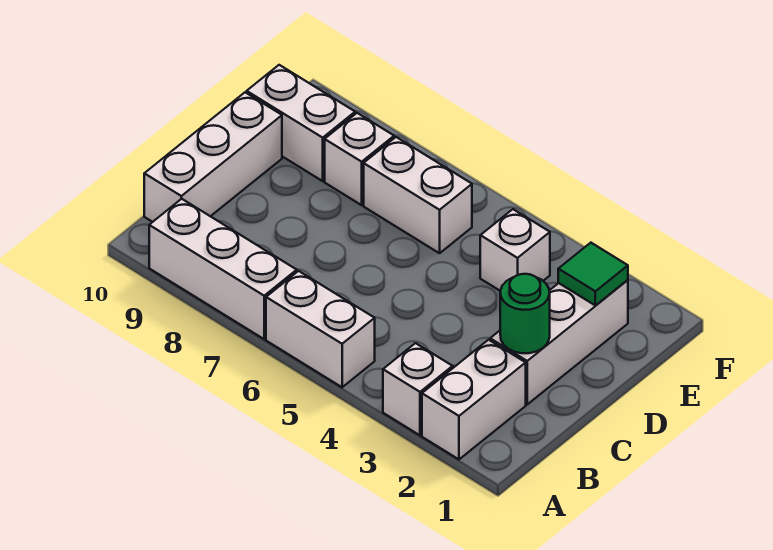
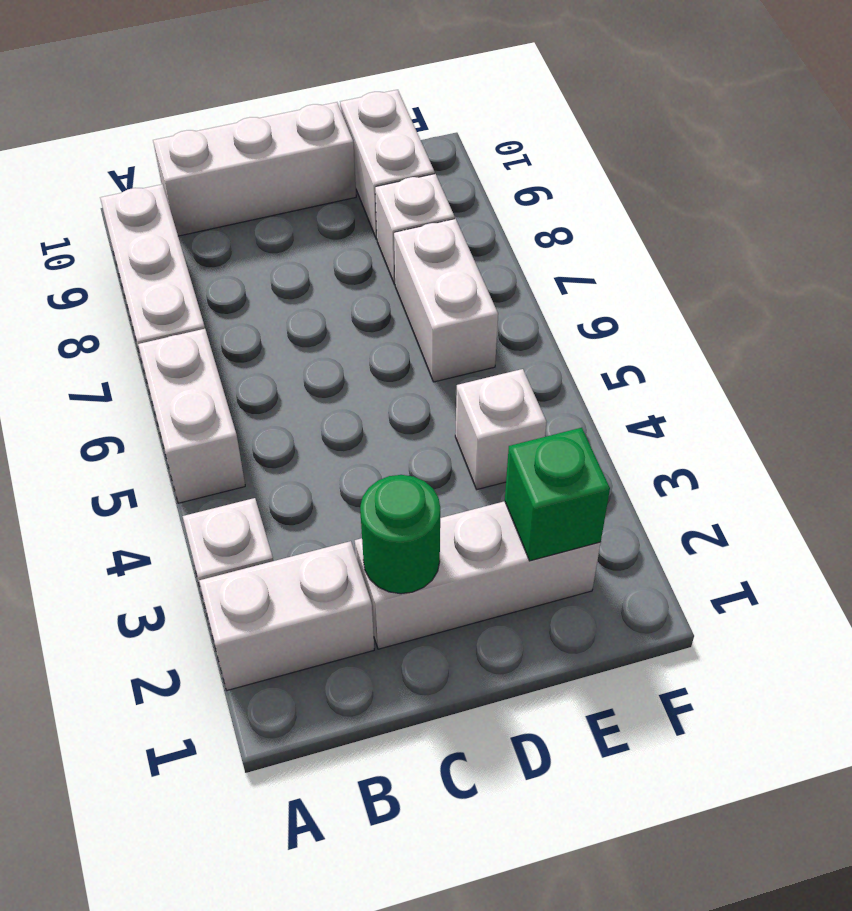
green tile E2 level 2 -> green brick E2 level 2

